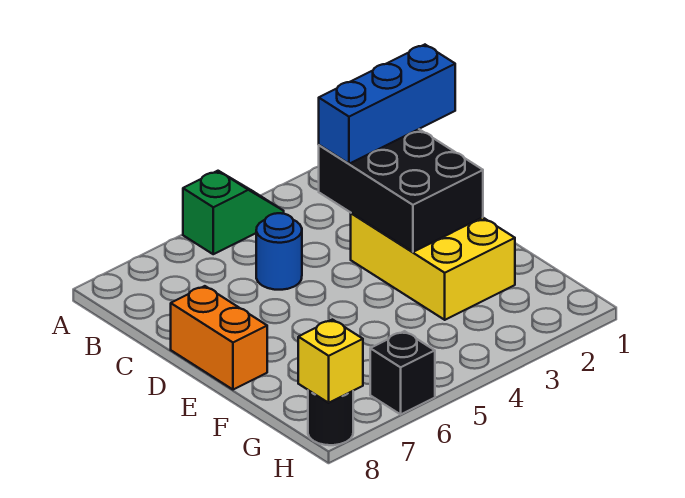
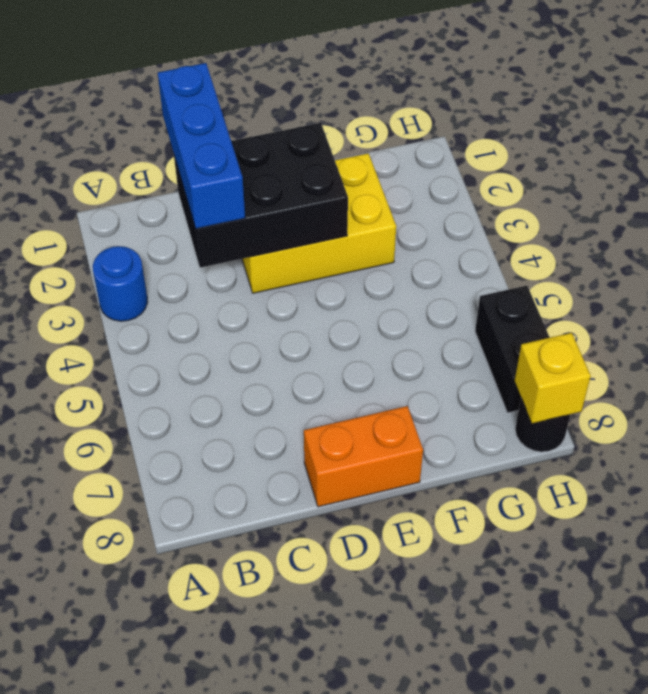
green slope A4:A5 level 1 top 5 -> none
blue round brick C5 level 1 -> blue round brick A3 level 1
black brick H6 level 1 -> black brick H6:H7 level 1

